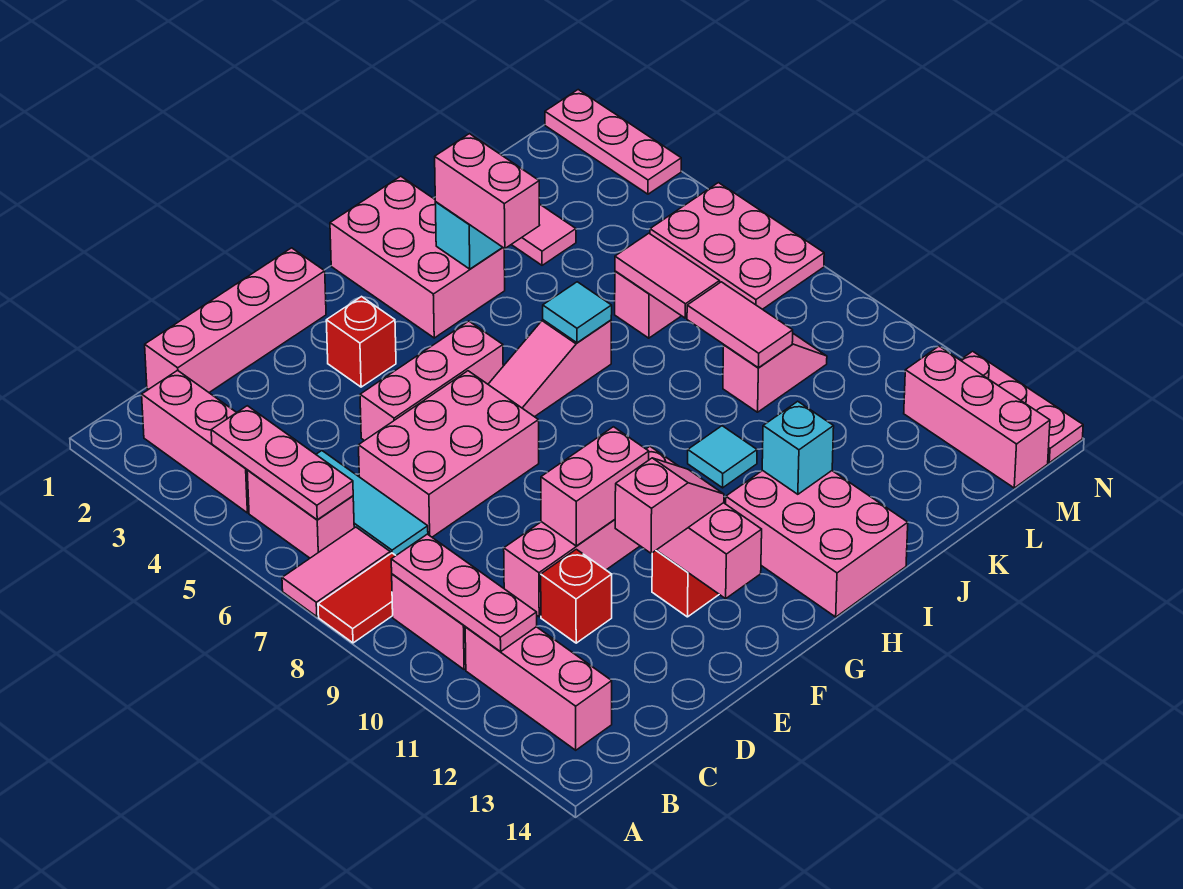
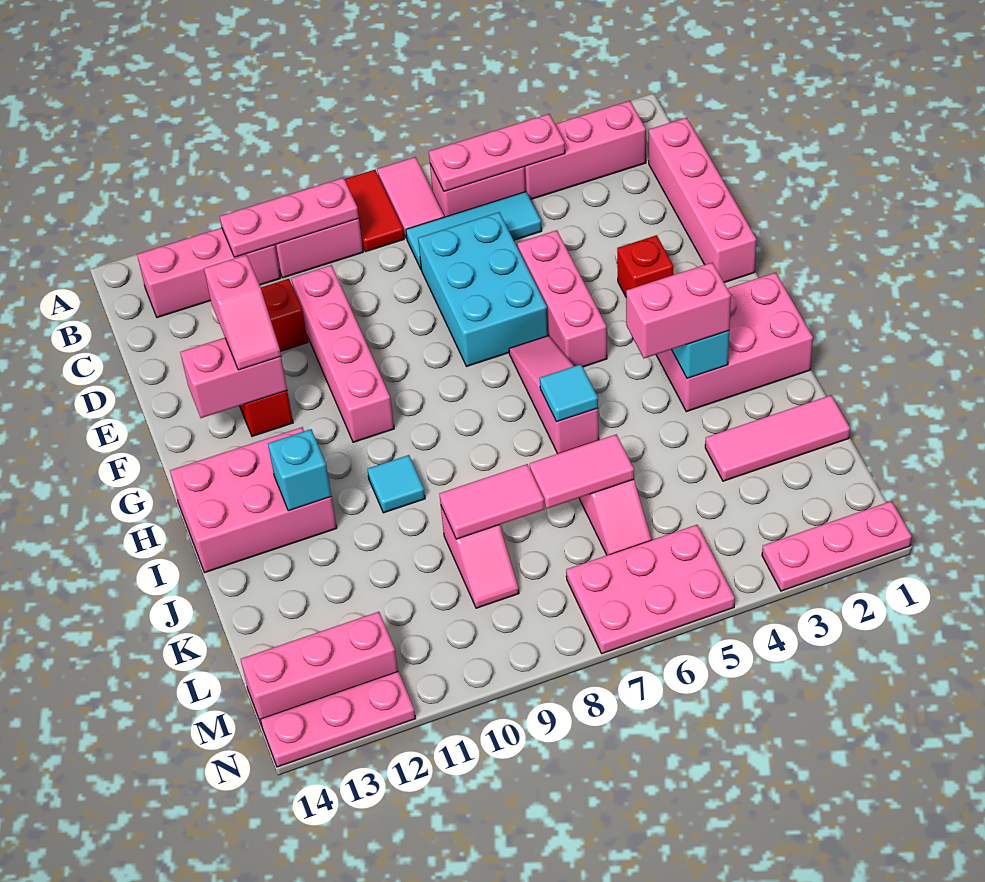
pink brick D6:F7 level 1 -> cyan brick D6:F7 level 1
pink brick E10:F10 level 2 -> none

